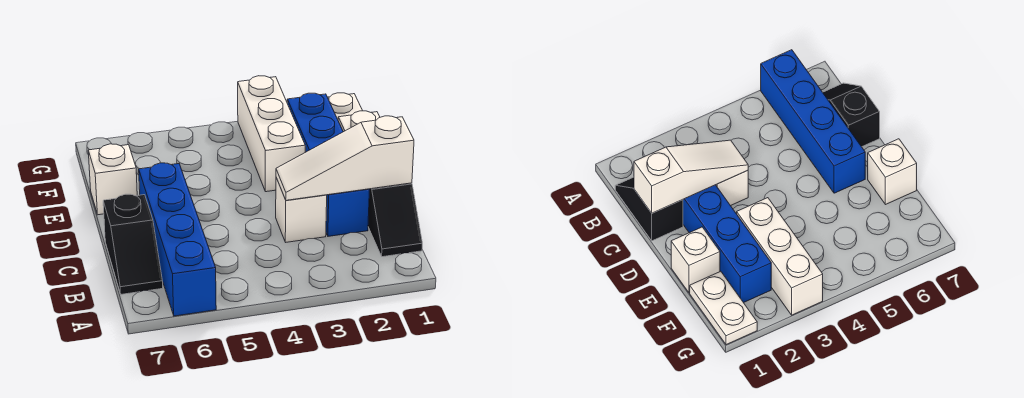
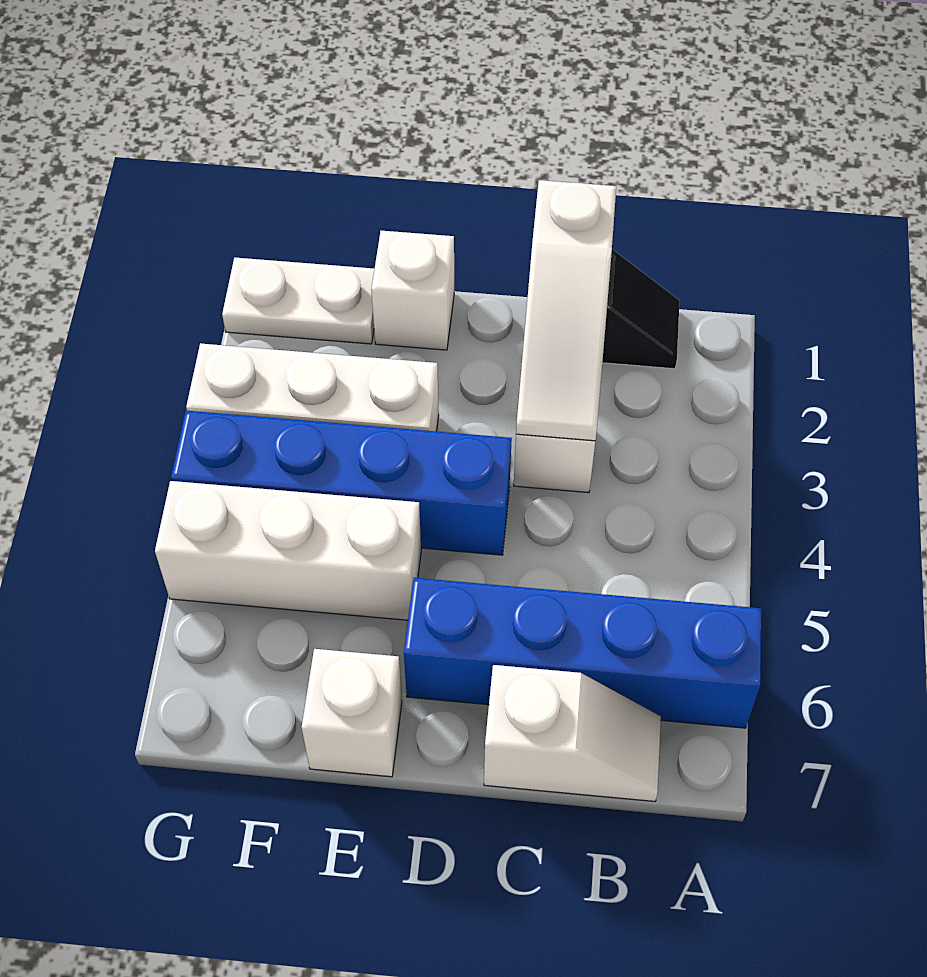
black slope B7:C7 level 1 top C -> white slope B7:C7 level 1 top C
blue brick C2:F2 level 1 -> blue brick D4:G4 level 1
none -> white brick E5:G5 level 1

